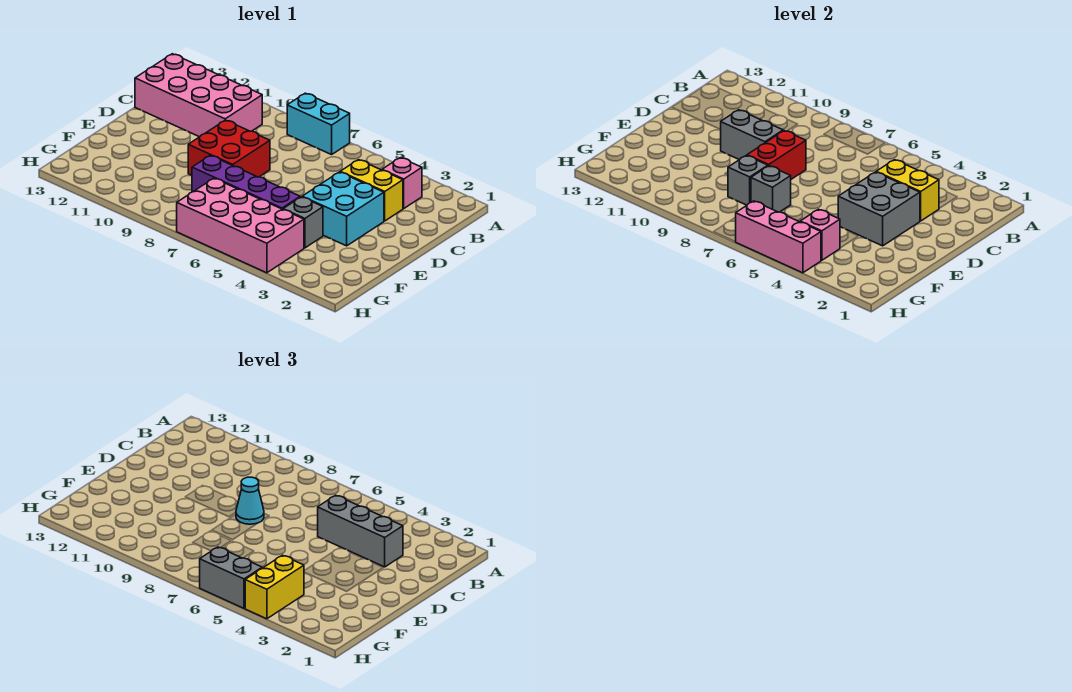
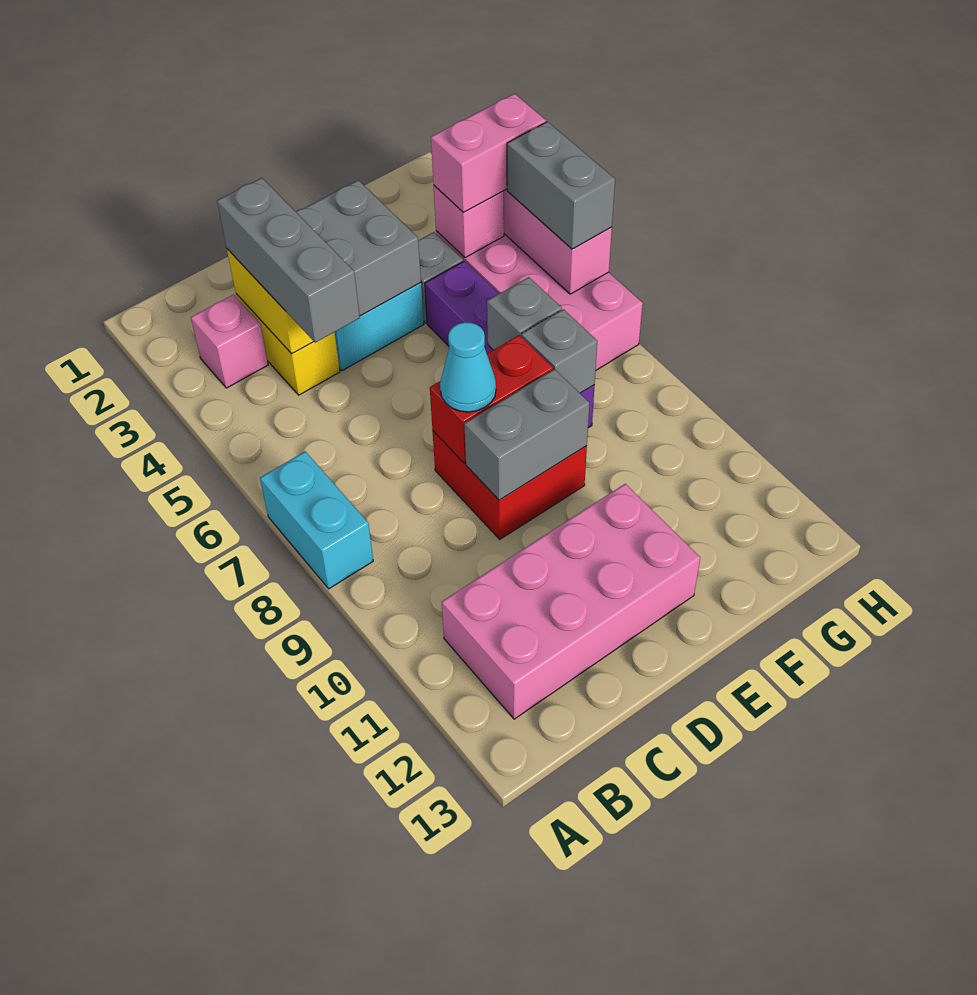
pink brick B10:C13 level 1 -> pink brick B11:E12 level 1
grey brick D9:D10 level 2 -> grey brick D9:E9 level 2
yellow brick G4:H4 level 3 -> pink brick G4:H4 level 3

